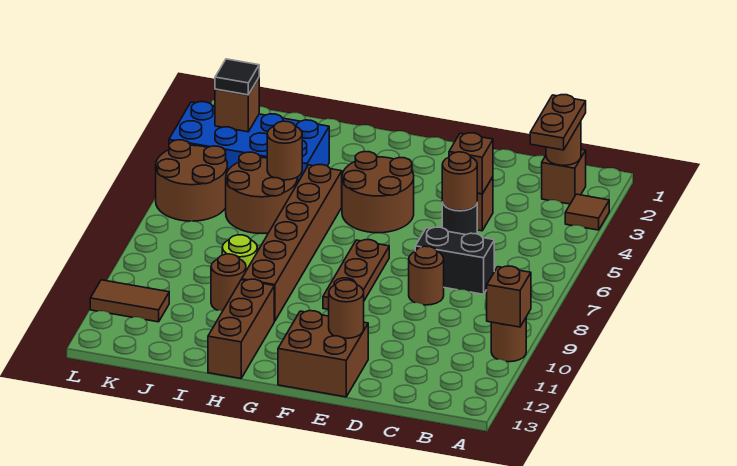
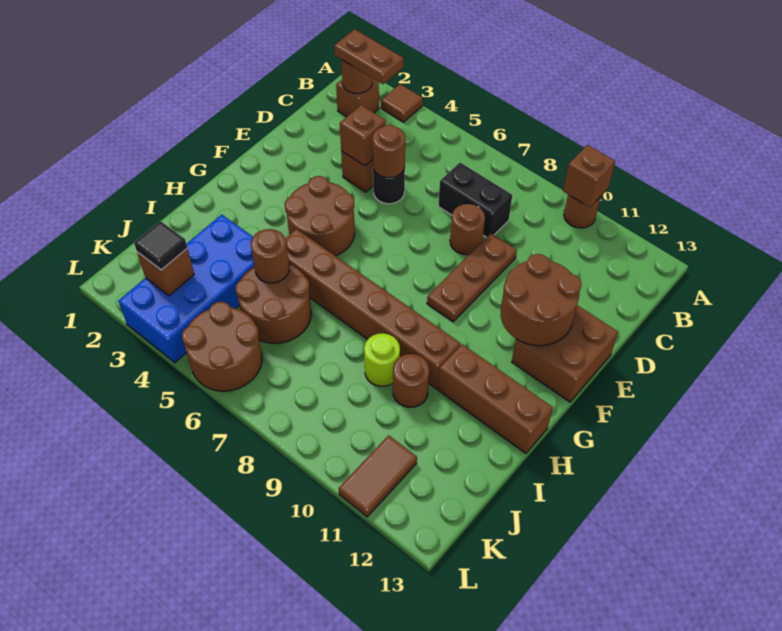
black brick C7:D7 level 1 -> black brick C7:C8 level 1
brown round brick E12 level 2 -> brown round brick E11:F12 level 2
brown plate F7:F9 level 1 -> brown plate D9:F9 level 1

